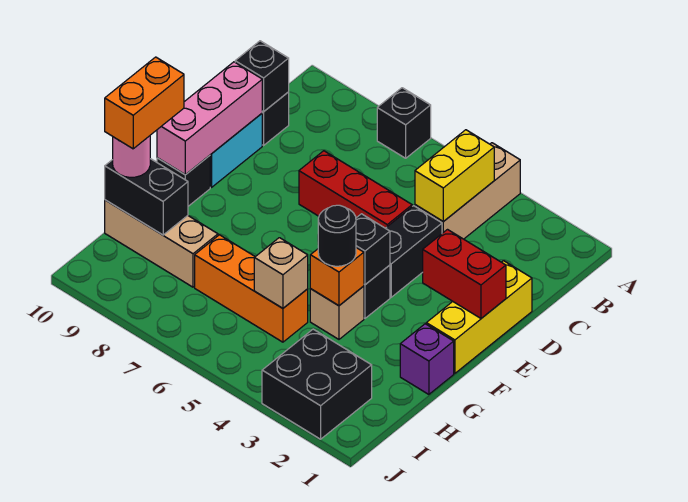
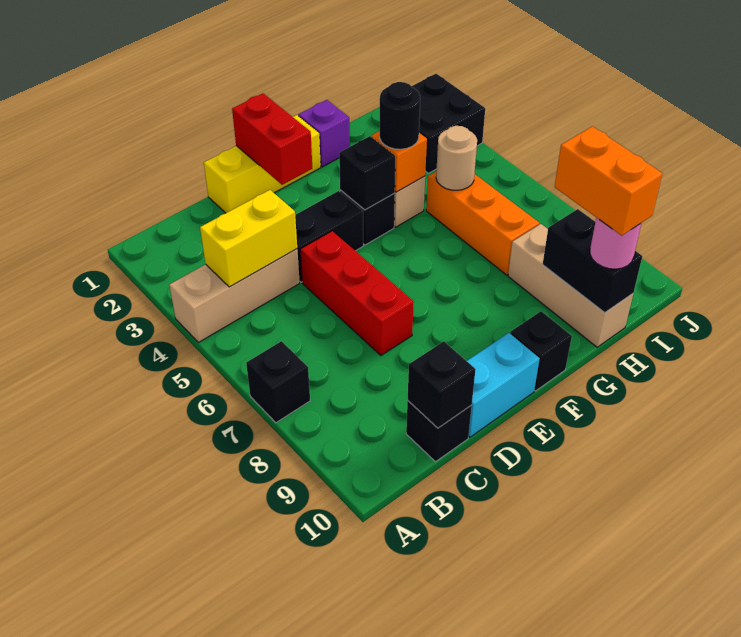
pink brick D10:F10 level 2 -> none
orange brick G10:H10 level 4 -> orange brick H9:H10 level 4
tan brick H5 level 2 -> tan round brick H5 level 2

